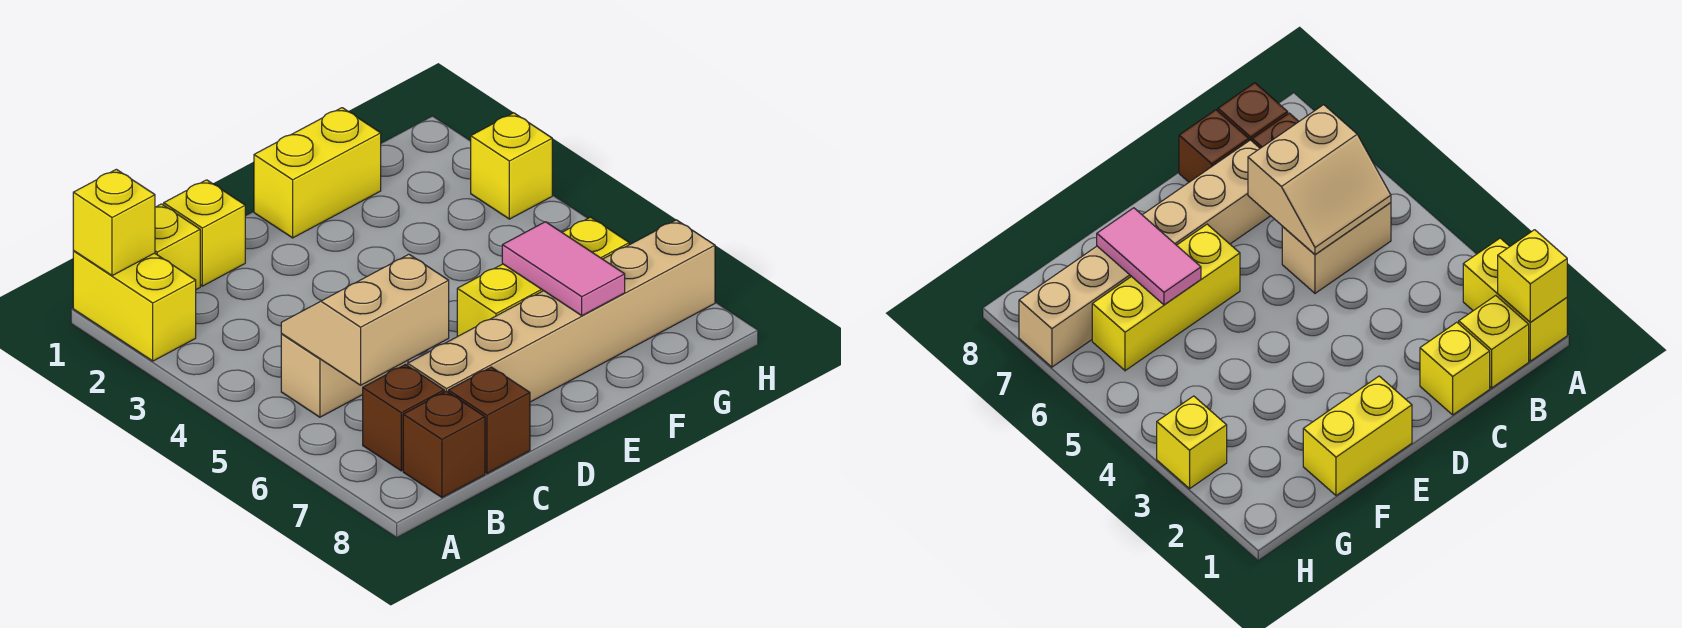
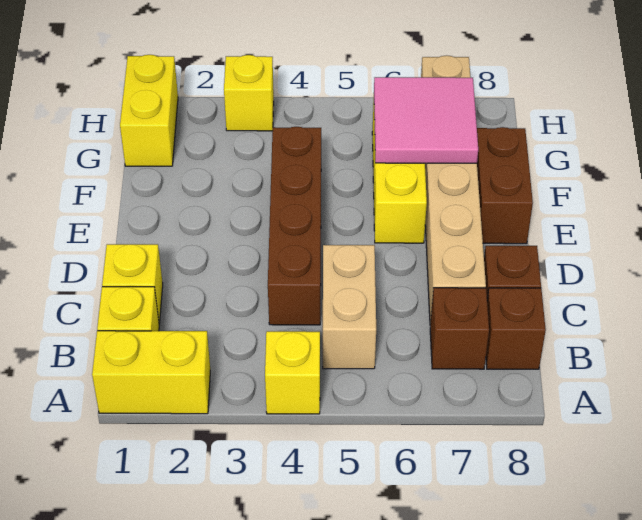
yellow brick A1 level 2 -> yellow brick A4 level 1
tan slope B5:C6 level 2 top 6 -> none
none -> brown brick C4:F4 level 1
yellow brick E1:F1 level 1 -> yellow brick G1:H1 level 1
none -> brown brick E8:F8 level 1
pink tile F6:F7 level 2 -> pink tile F6:G7 level 2

